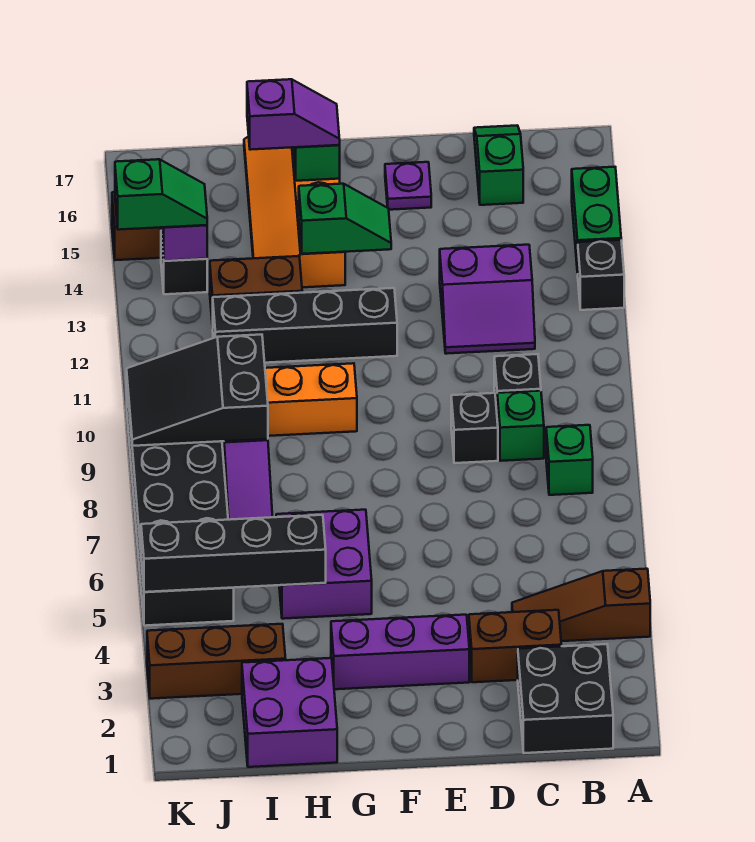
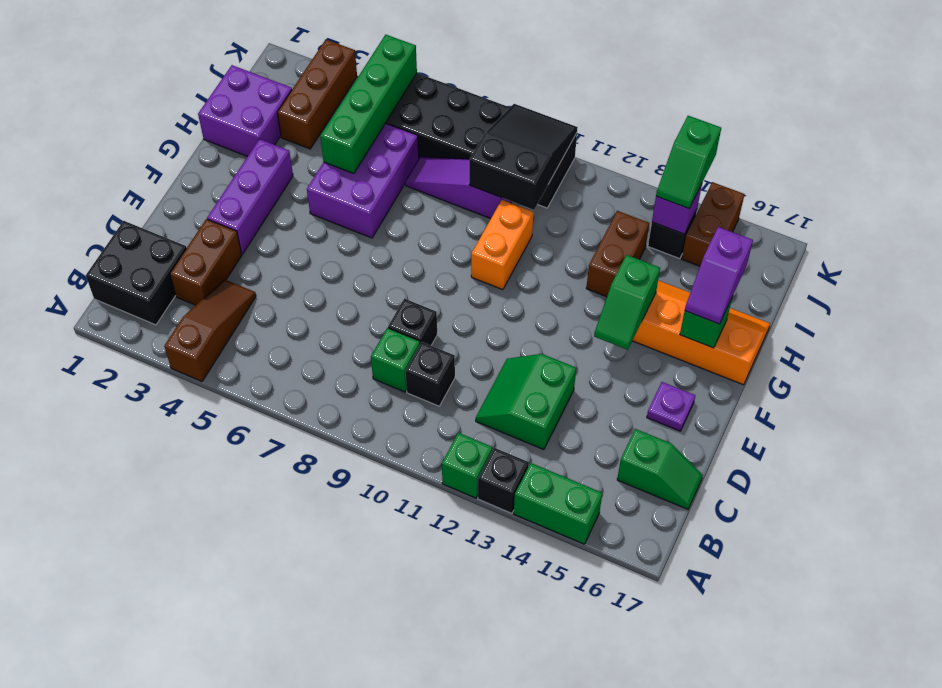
green brick B8 level 1 -> green brick A12 level 1
purple slope C12:D13 level 1 top 13 -> green slope C12:D13 level 1 top 13
black brick F12:I12 level 1 -> none
purple brick G5:H6 level 1 -> purple brick G5:I6 level 1
black brick H5:K5 level 2 -> green brick H5:K5 level 2

